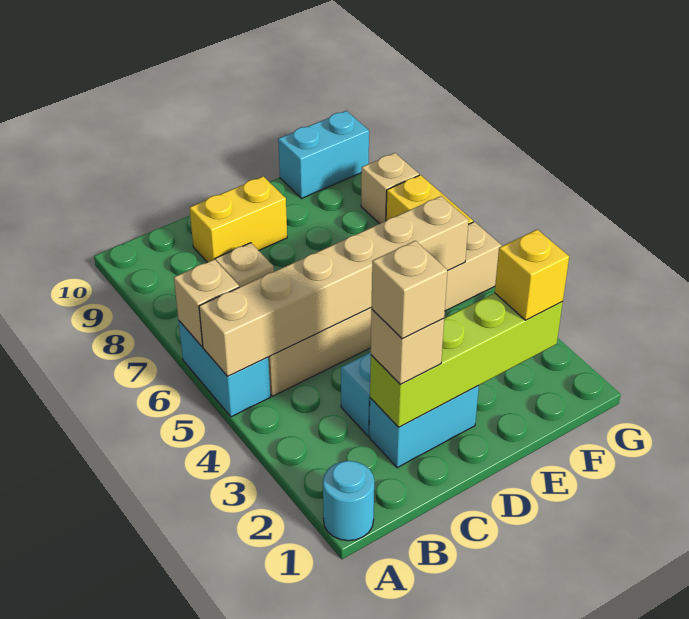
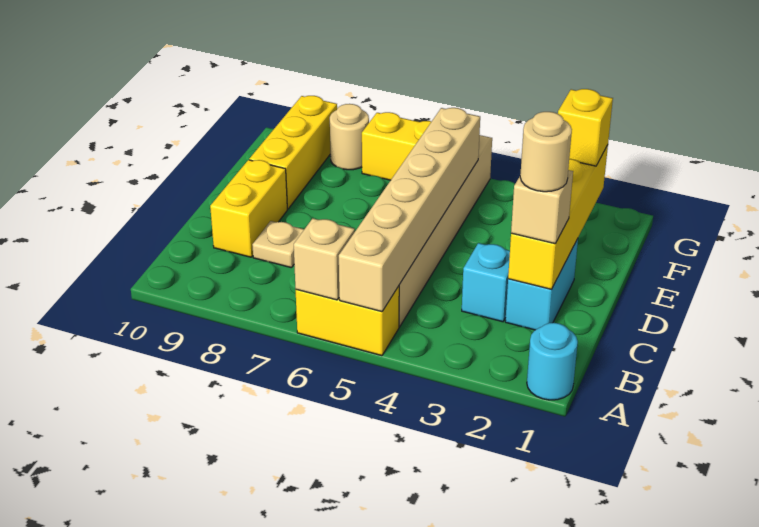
cyan brick A5:A6 level 1 -> yellow brick A5:A6 level 1
lime brick C2:F2 level 2 -> yellow brick C2:F2 level 2
tan brick C2 level 4 -> tan round brick C2 level 4
none -> yellow brick E9:G9 level 1
cyan brick F10:G10 level 1 -> none
tan brick G8 level 1 -> tan round brick G8 level 1

